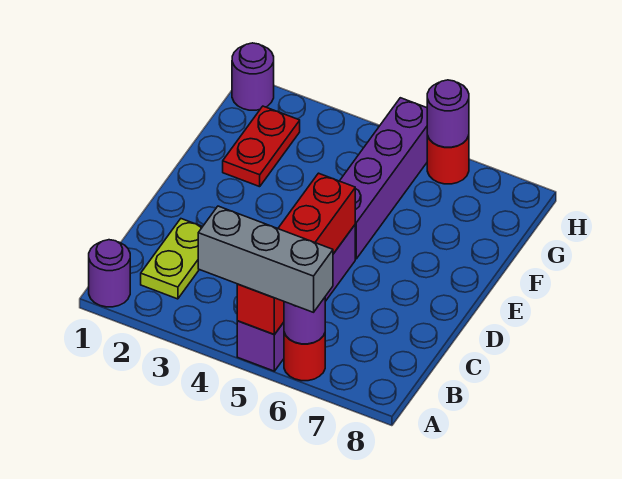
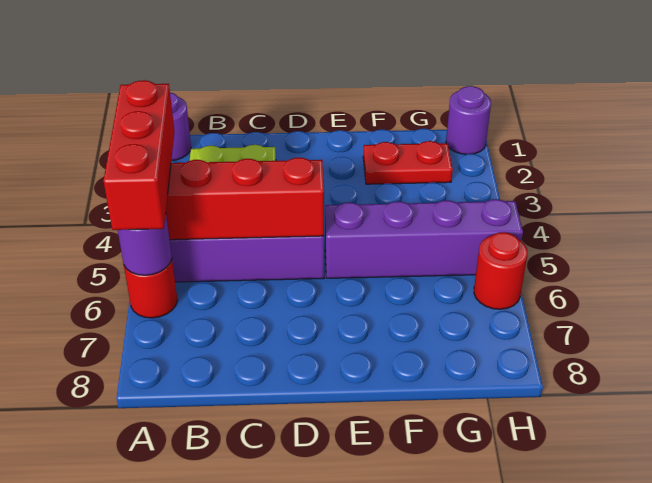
grey brick A4:A6 level 3 -> red brick A4:A6 level 3
purple round brick H6 level 2 -> none

